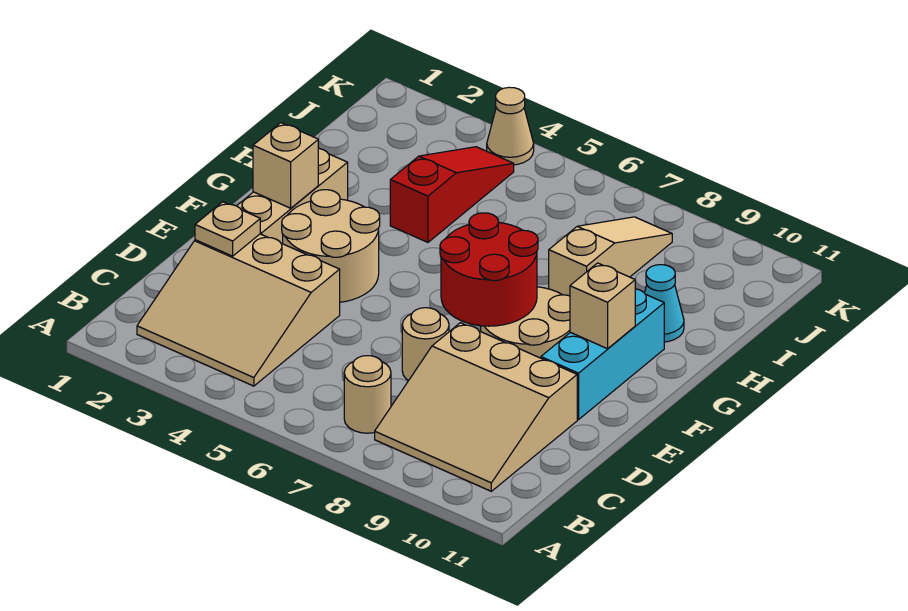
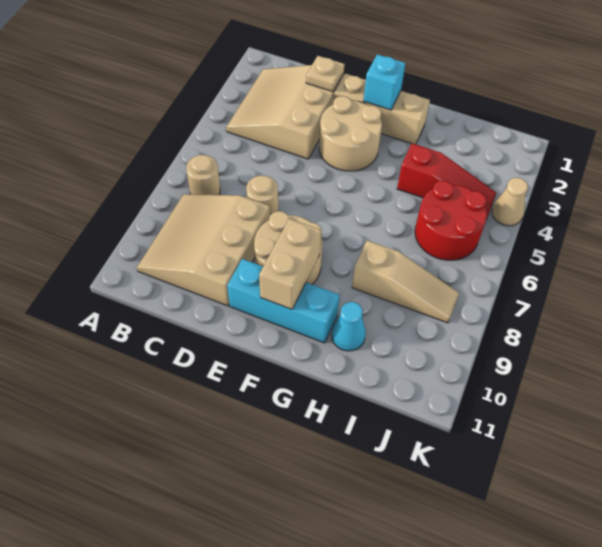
red round brick E7:F8 level 2 -> red round brick I5:J6 level 1
tan brick F2 level 2 -> cyan brick F2 level 2
tan brick F10 level 2 -> tan brick F9:F10 level 2

